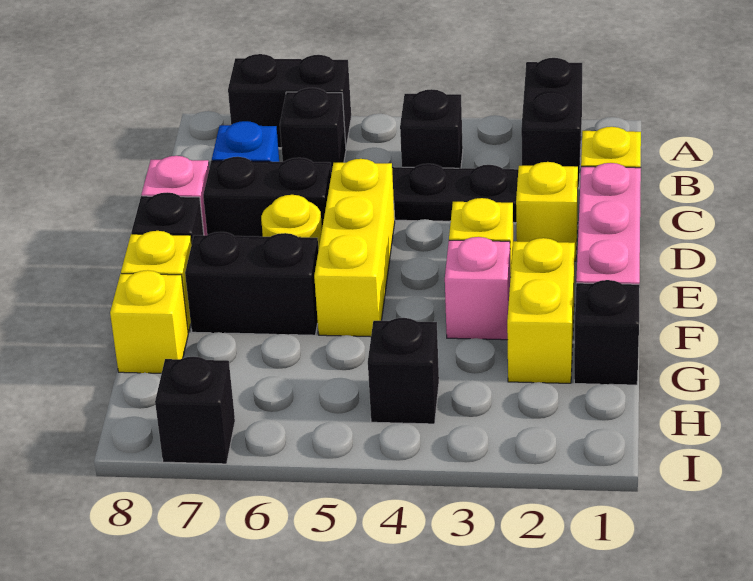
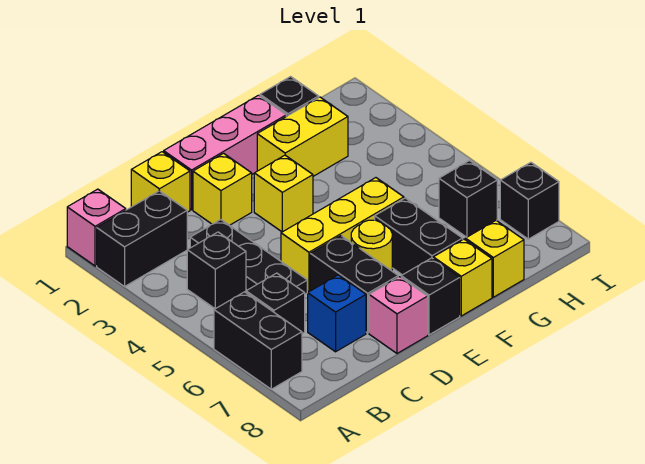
pink brick F3 level 1 -> pink brick A1 level 1
black brick H4 level 1 -> black brick H6 level 1

